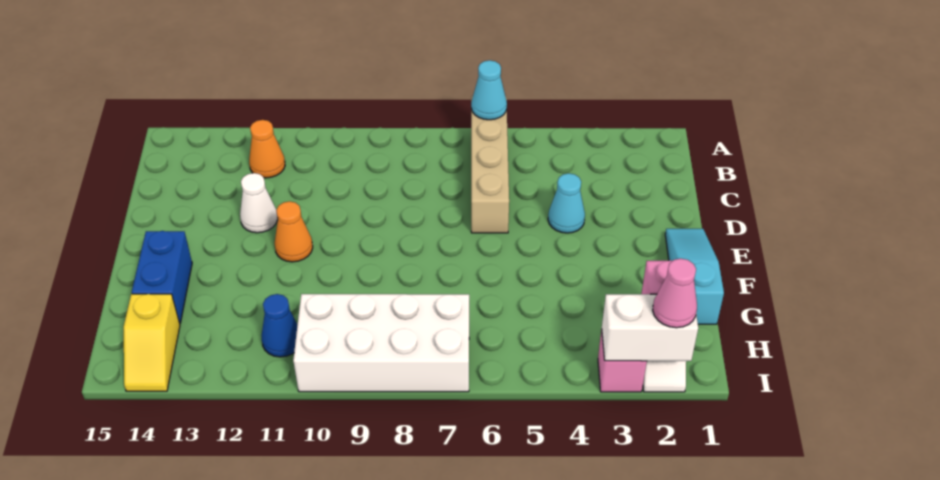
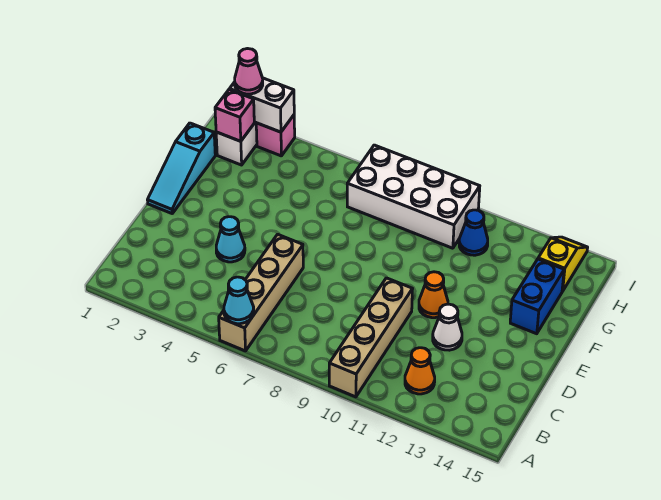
none -> tan brick A10:D10 level 1

